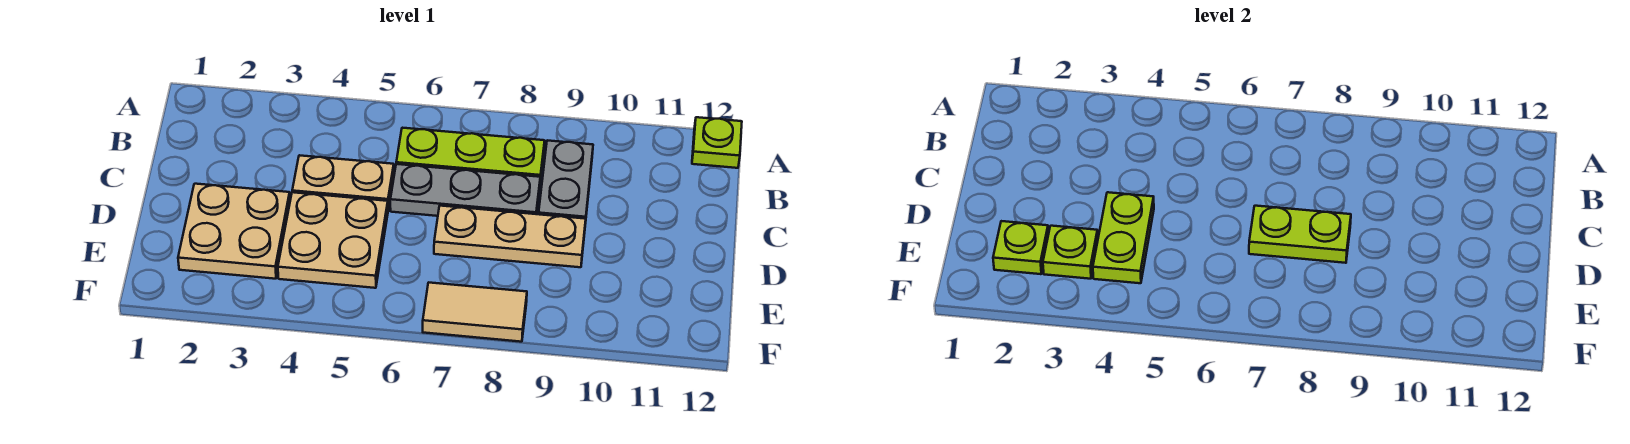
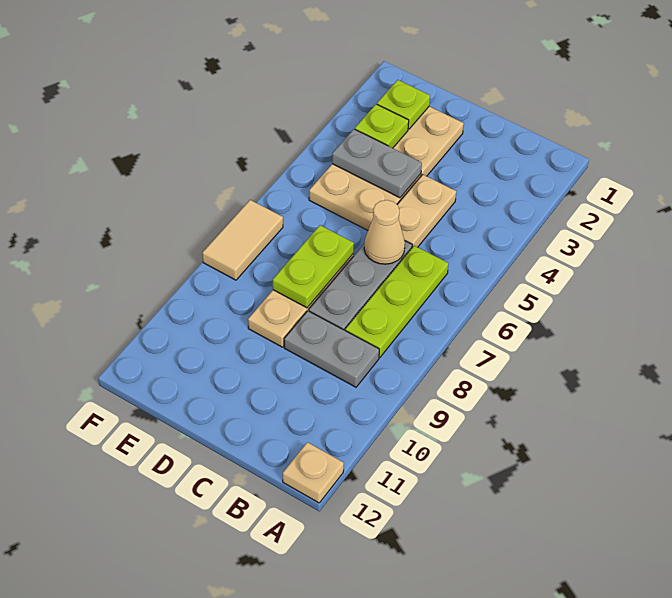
lime plate A12 level 1 -> tan plate A12 level 1
none -> tan cone C6 level 2
lime plate D4:E4 level 2 -> grey plate D4:E4 level 2

